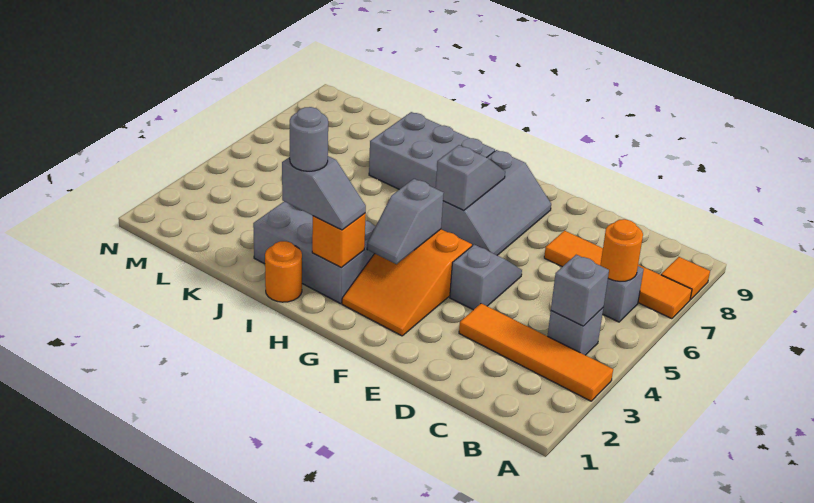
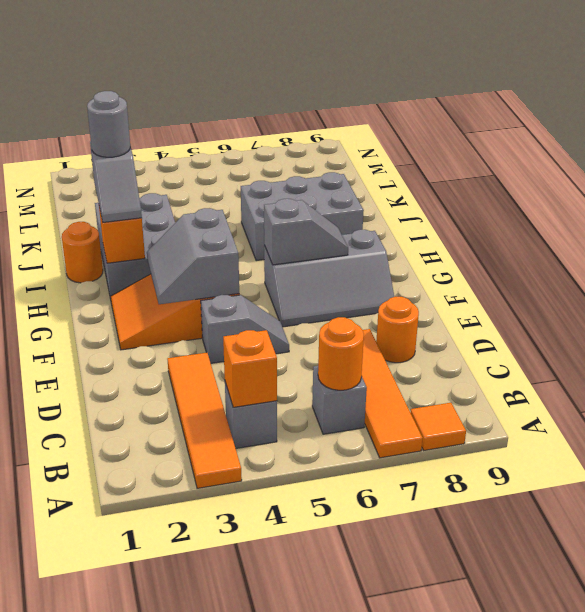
grey brick B4 level 2 -> orange brick B4 level 2
none -> orange round brick D8 level 1
grey slope G3:G4 level 2 top 4 -> grey slope F3:G4 level 2 top 4
grey brick H7:J8 level 1 -> grey brick I6:J8 level 1

